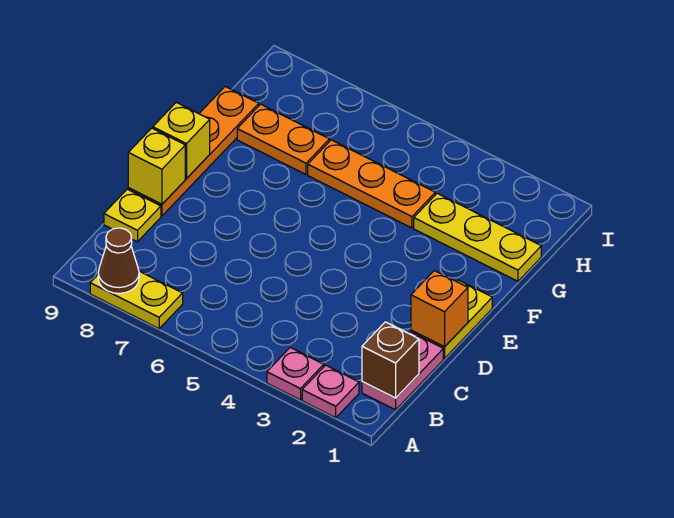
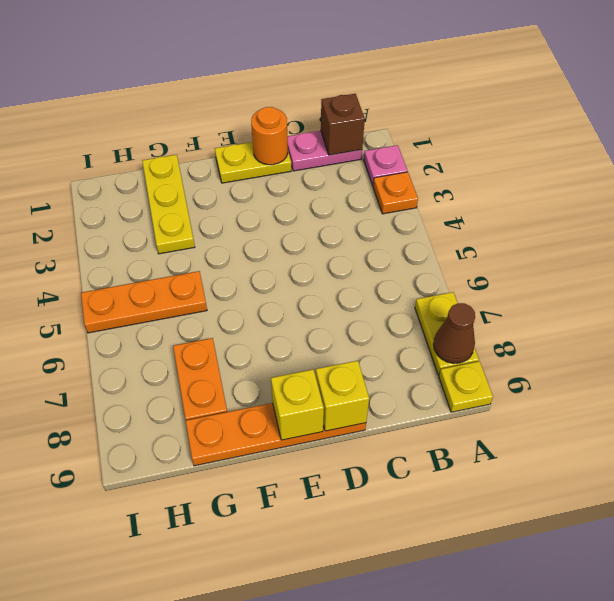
pink plate A3 level 1 -> orange plate A3 level 1
yellow plate C9 level 1 -> yellow plate A9 level 1
orange brick D1 level 2 -> orange round brick D1 level 2
orange plate G4:G6 level 1 -> orange plate G5:I5 level 1

